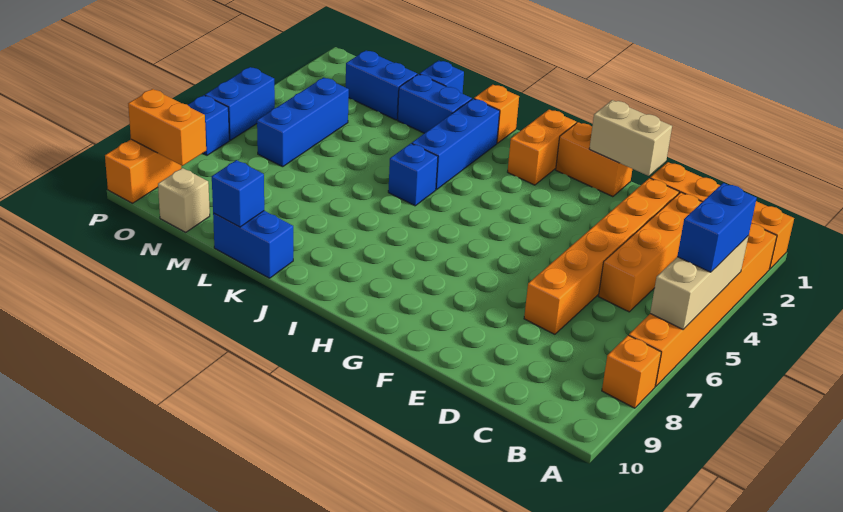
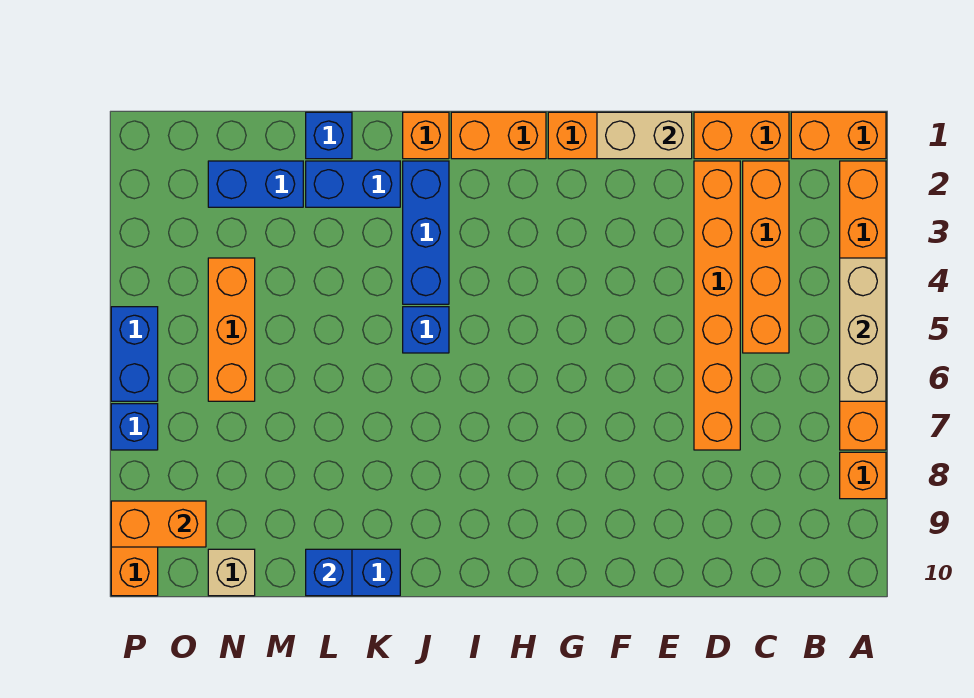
blue brick A4:A5 level 3 -> none
orange brick H1:H2 level 1 -> orange brick H1:I1 level 1
blue brick N4:N6 level 1 -> orange brick N4:N6 level 1

